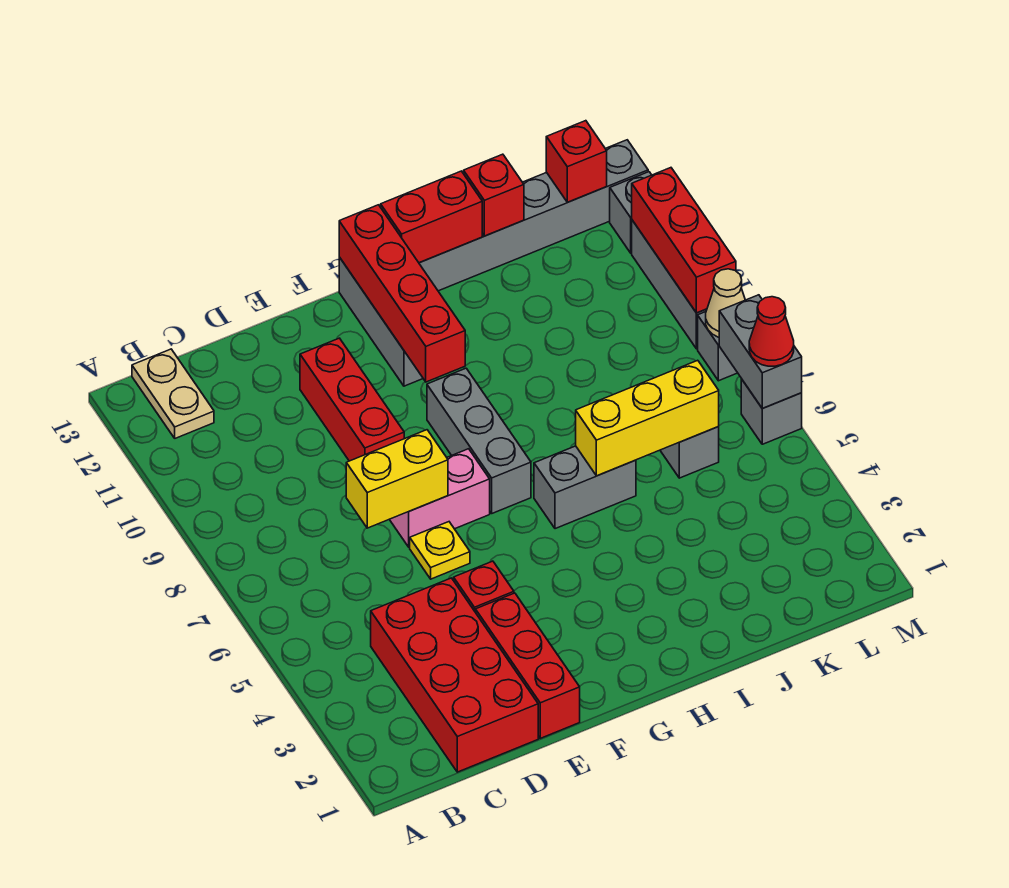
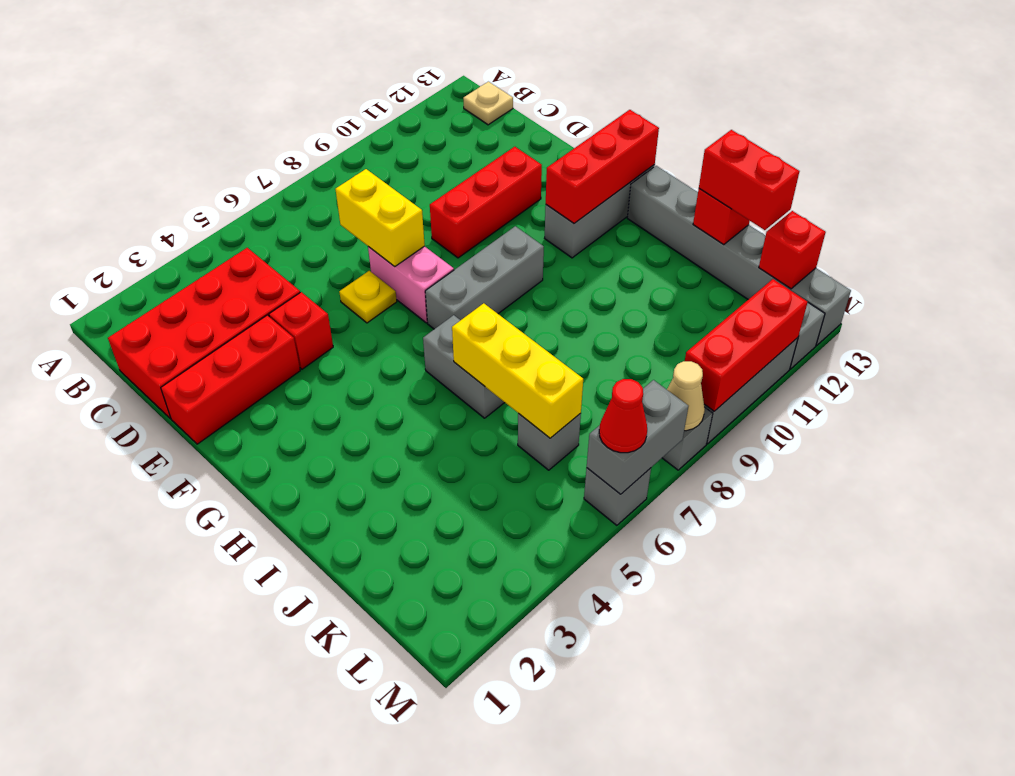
tan plate B12:B13 level 1 -> tan plate B13 level 1
red brick G10:G13 level 2 -> red brick G11:G13 level 2
red brick H13:I13 level 2 -> red brick J13:K13 level 3

